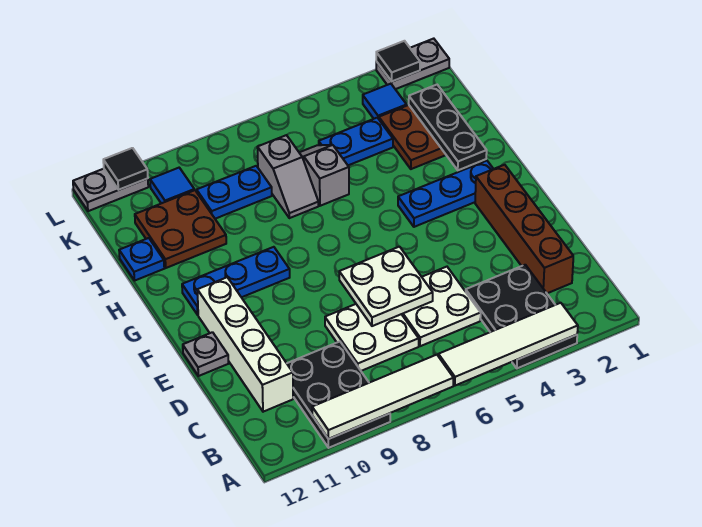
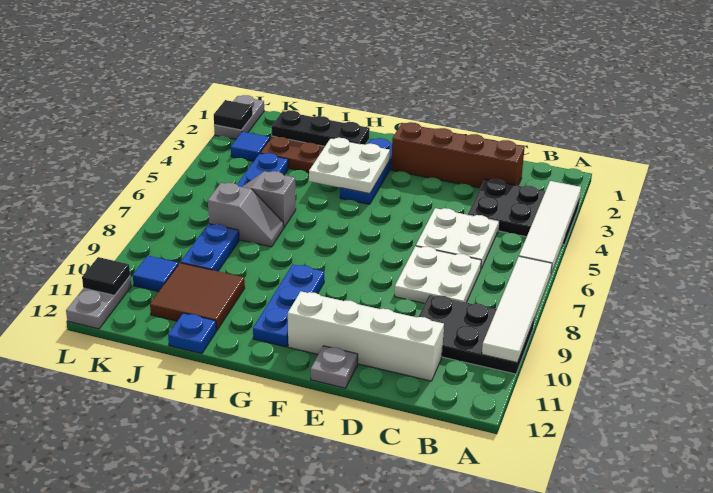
white plate D6:E7 level 2 -> white plate G3:H4 level 2
brown plate I10:J11 level 1 -> brown tile I10:J11 level 1

